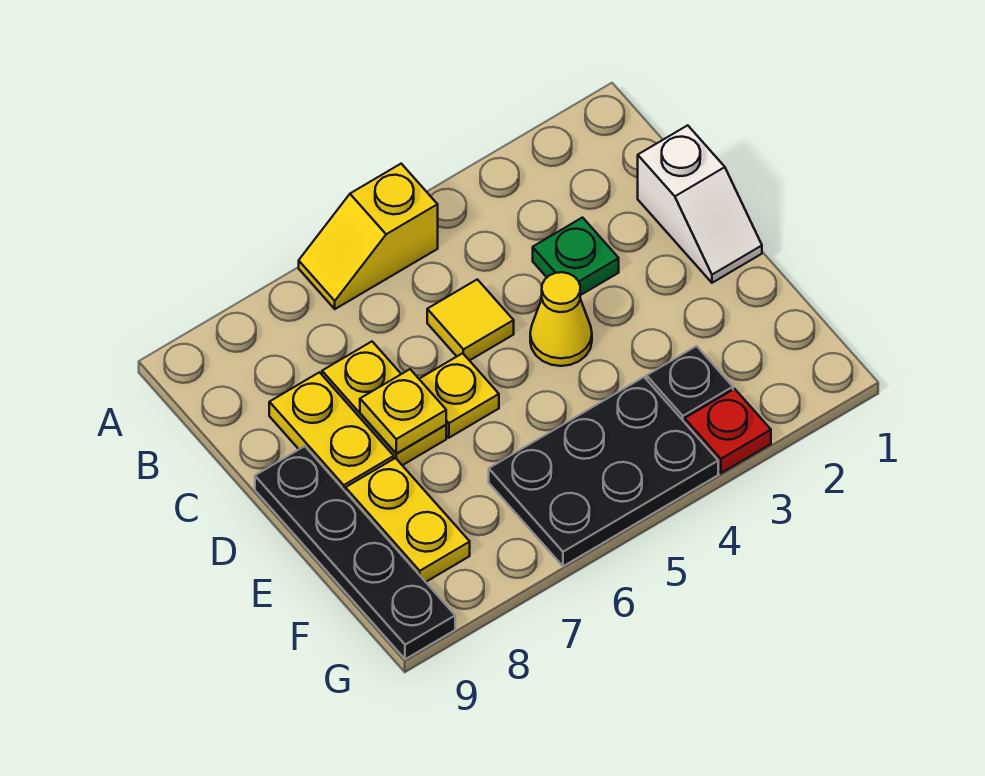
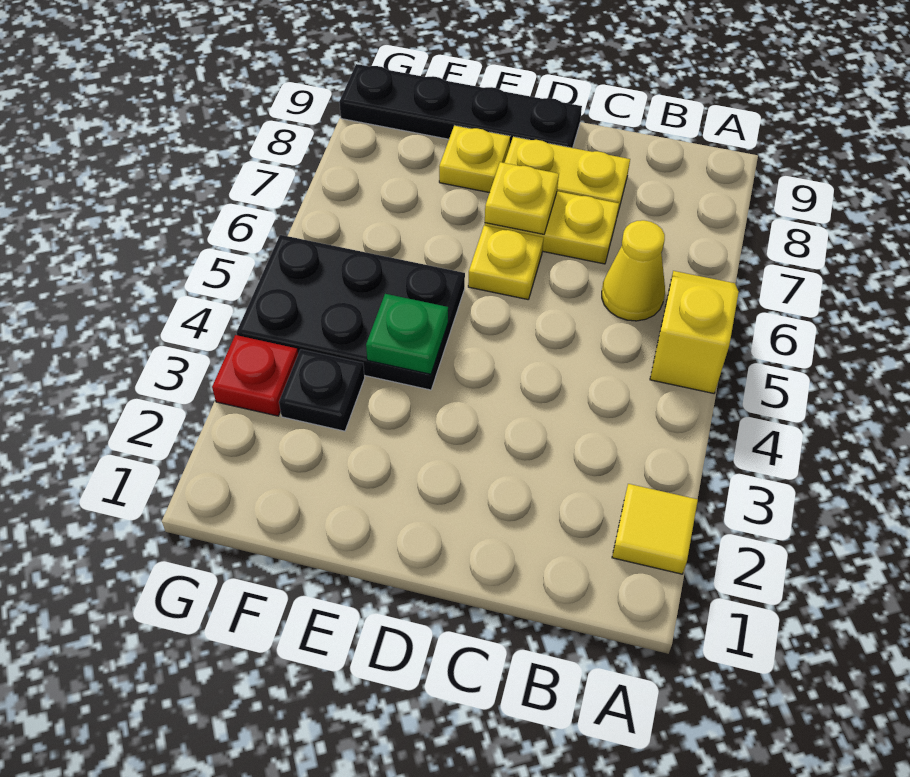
white slope C1:D1 level 1 top C -> none
green plate C3 level 1 -> green plate E4 level 2
yellow tile C5 level 1 -> yellow tile A2 level 1
yellow cone D4 level 1 -> yellow cone B6 level 1
yellow plate E8:F8 level 1 -> yellow plate E8 level 1
black plate F4:G6 level 1 -> black plate E4:G5 level 1

